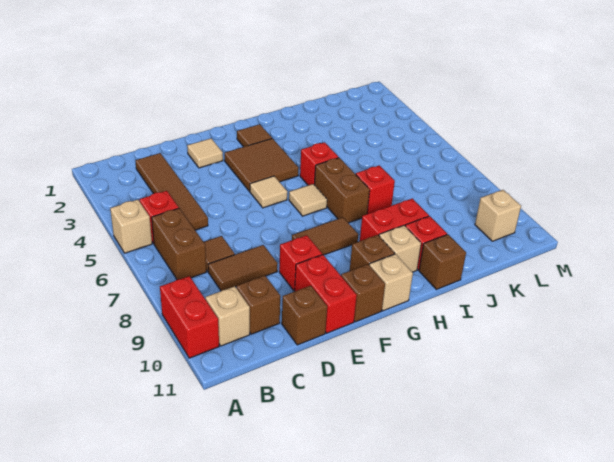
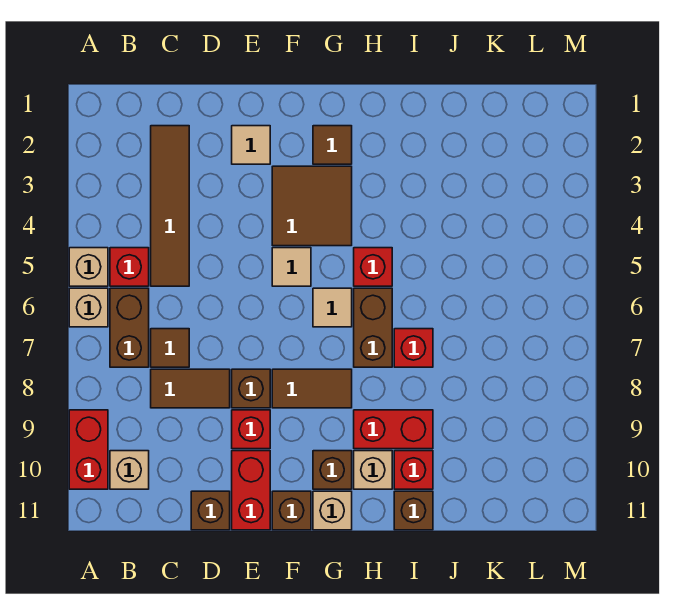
brown brick C10 level 1 -> brown brick E8 level 1
tan brick L10 level 1 -> tan brick A6 level 1

